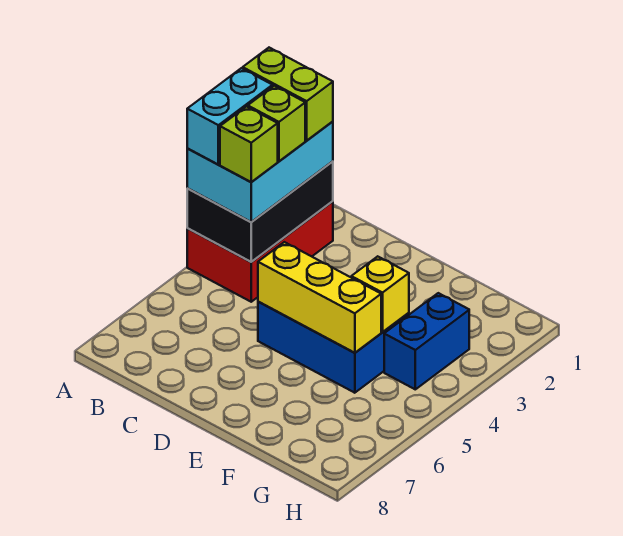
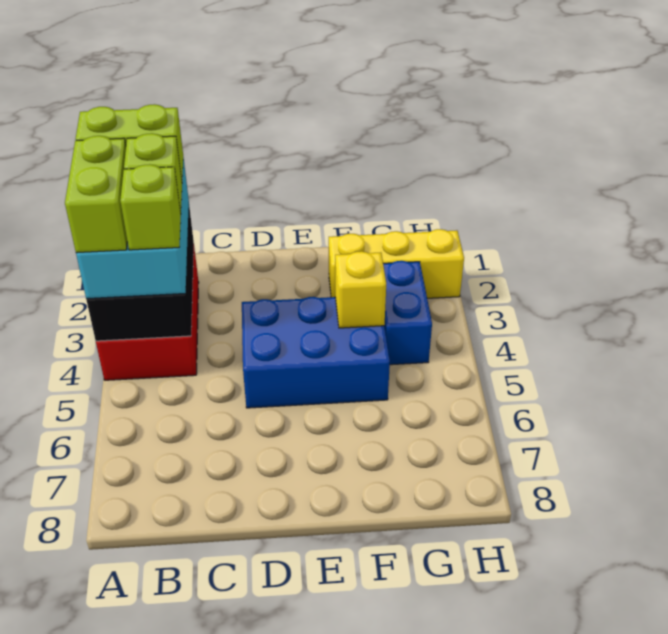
cyan brick A3:A4 level 4 -> lime brick A3:A4 level 4
yellow brick D5:F5 level 2 -> yellow brick F2:H2 level 1

